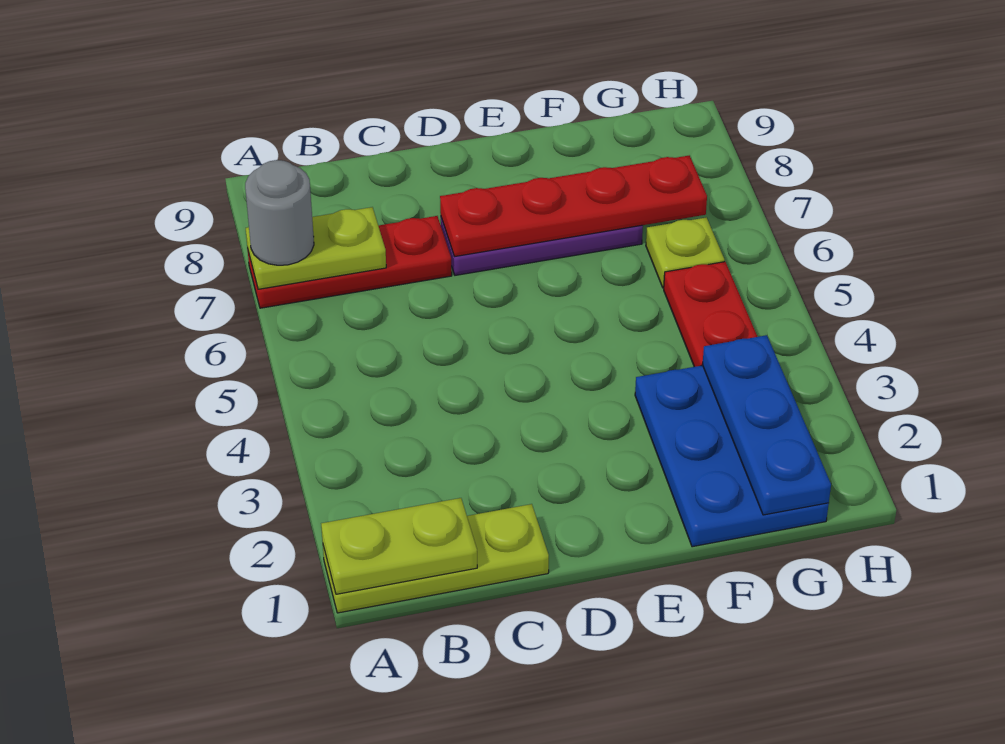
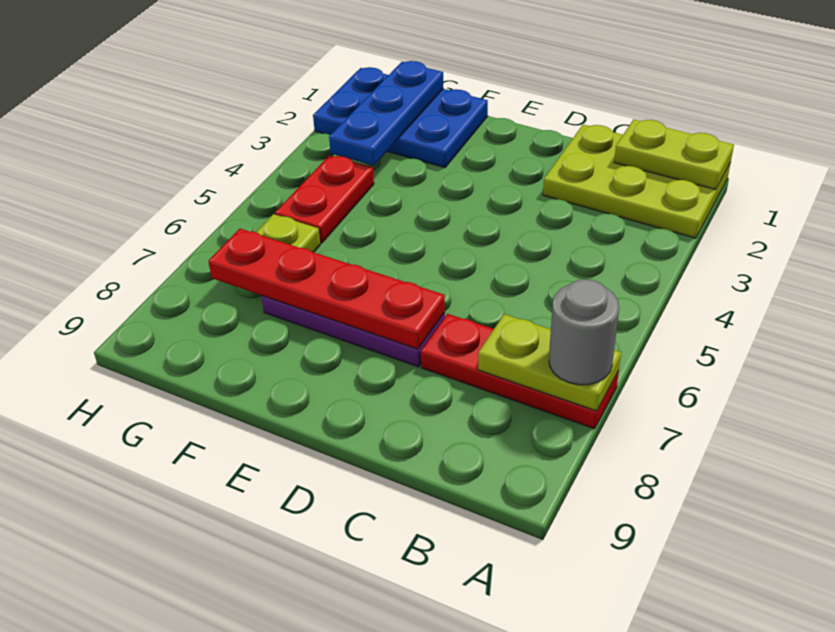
lime plate A1:C1 level 1 -> lime plate A1:C2 level 1
blue plate F1:G3 level 1 -> blue plate F1:H2 level 1

